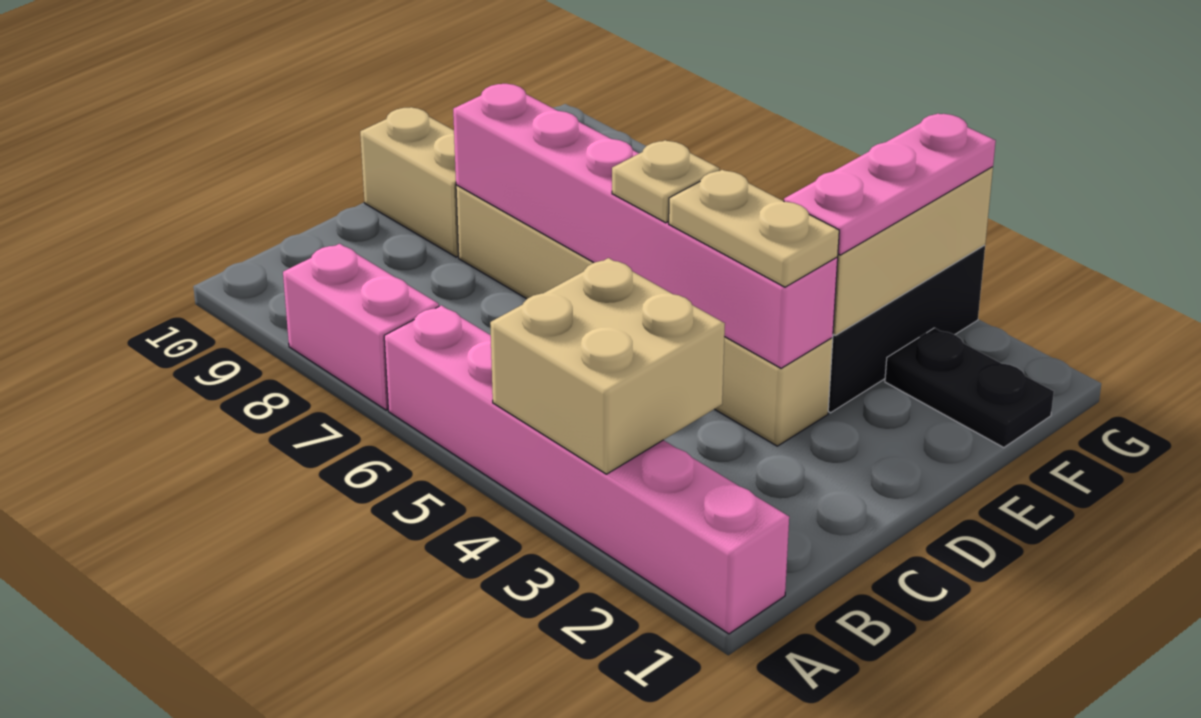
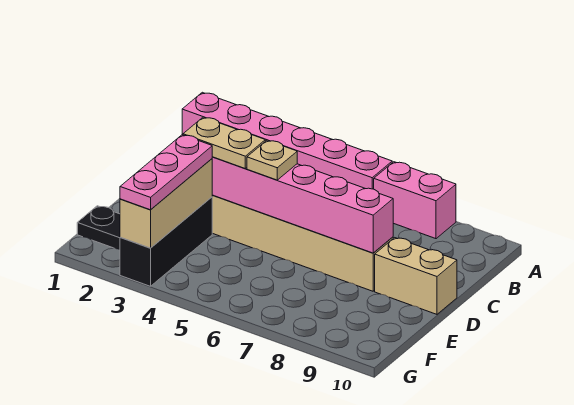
tan brick A3:B4 level 2 -> none

